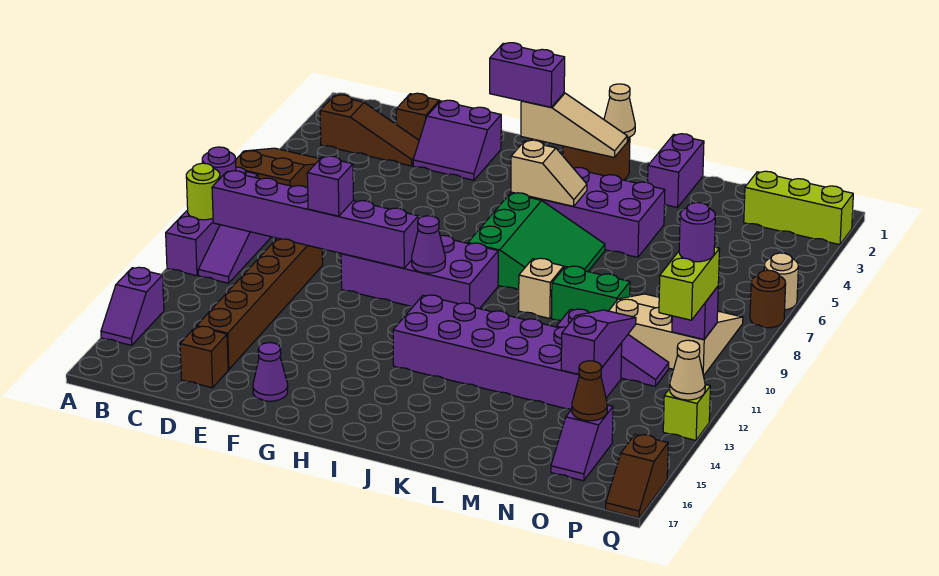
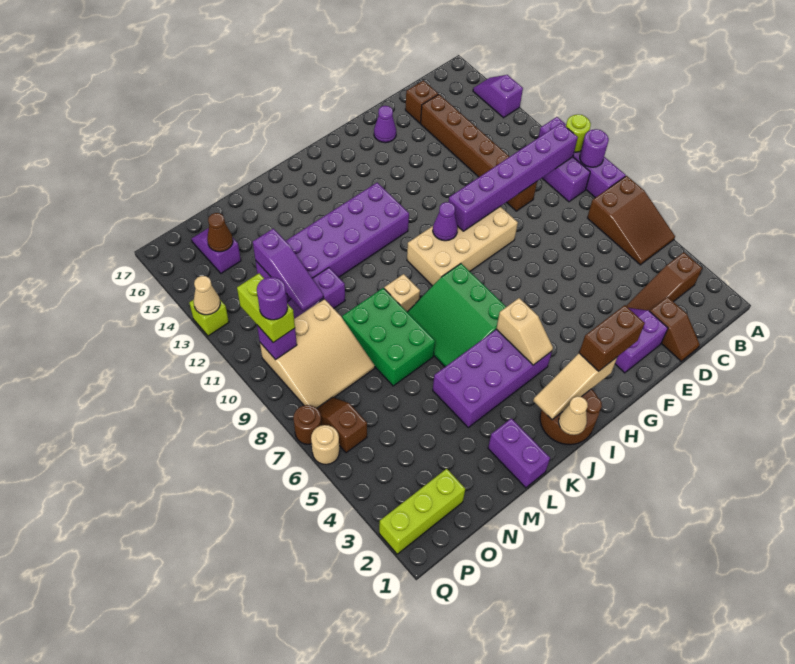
purple brick E10 level 3 -> none
purple brick F9:I10 level 1 -> tan brick F9:I10 level 1
purple brick G2:H2 level 3 -> brown brick G2:H2 level 3
tan slope I5:J5 level 2 top I -> tan slope I4:I5 level 2 top 5
green brick L9:M9 level 1 -> green brick L7:M9 level 1
brown slope Q16:Q17 level 1 top 16 -> brown slope P6:P7 level 1 top 6

